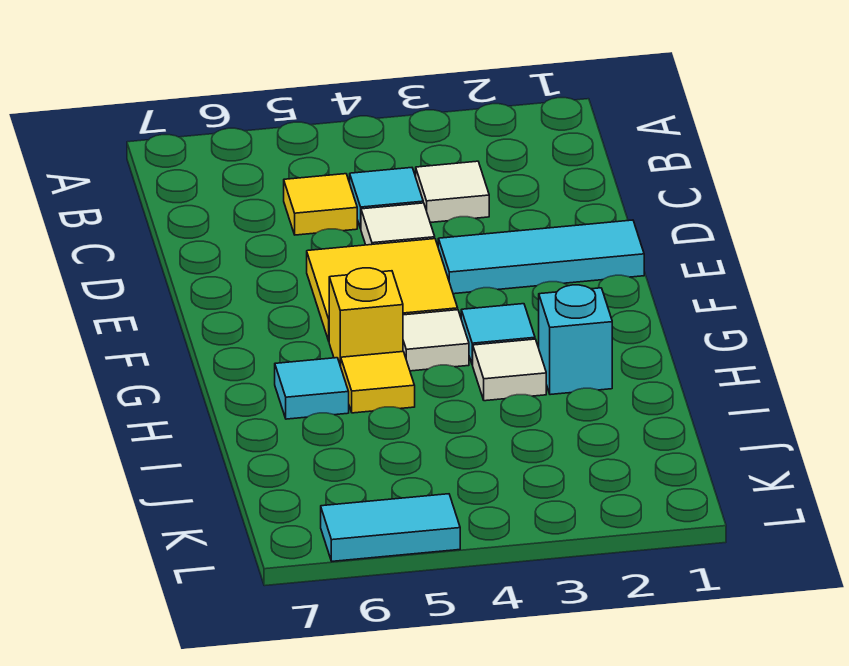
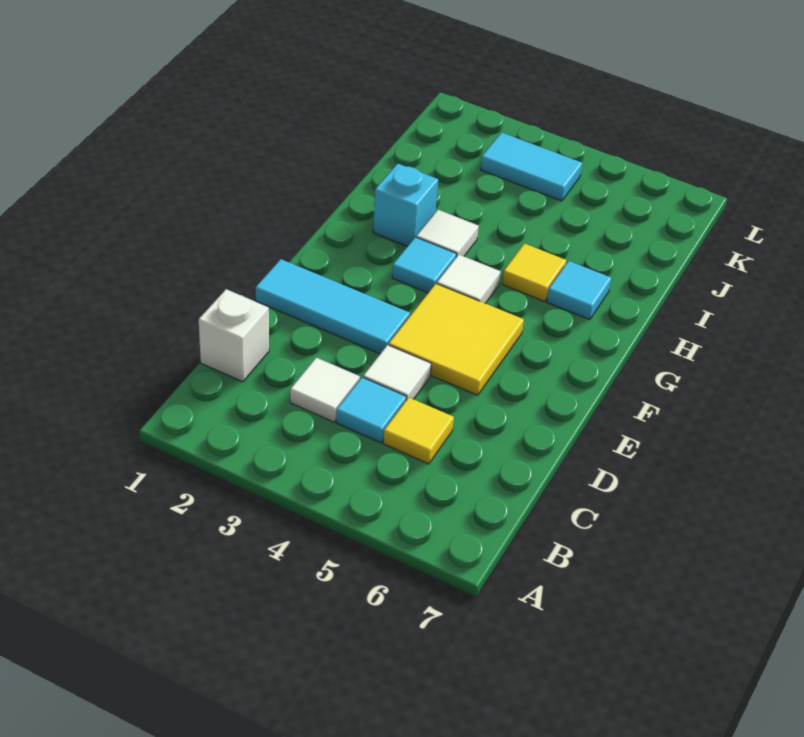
none -> white brick C1 level 1
yellow brick G5 level 1 -> none
cyan tile L5:L6 level 1 -> cyan tile K3:K4 level 1

